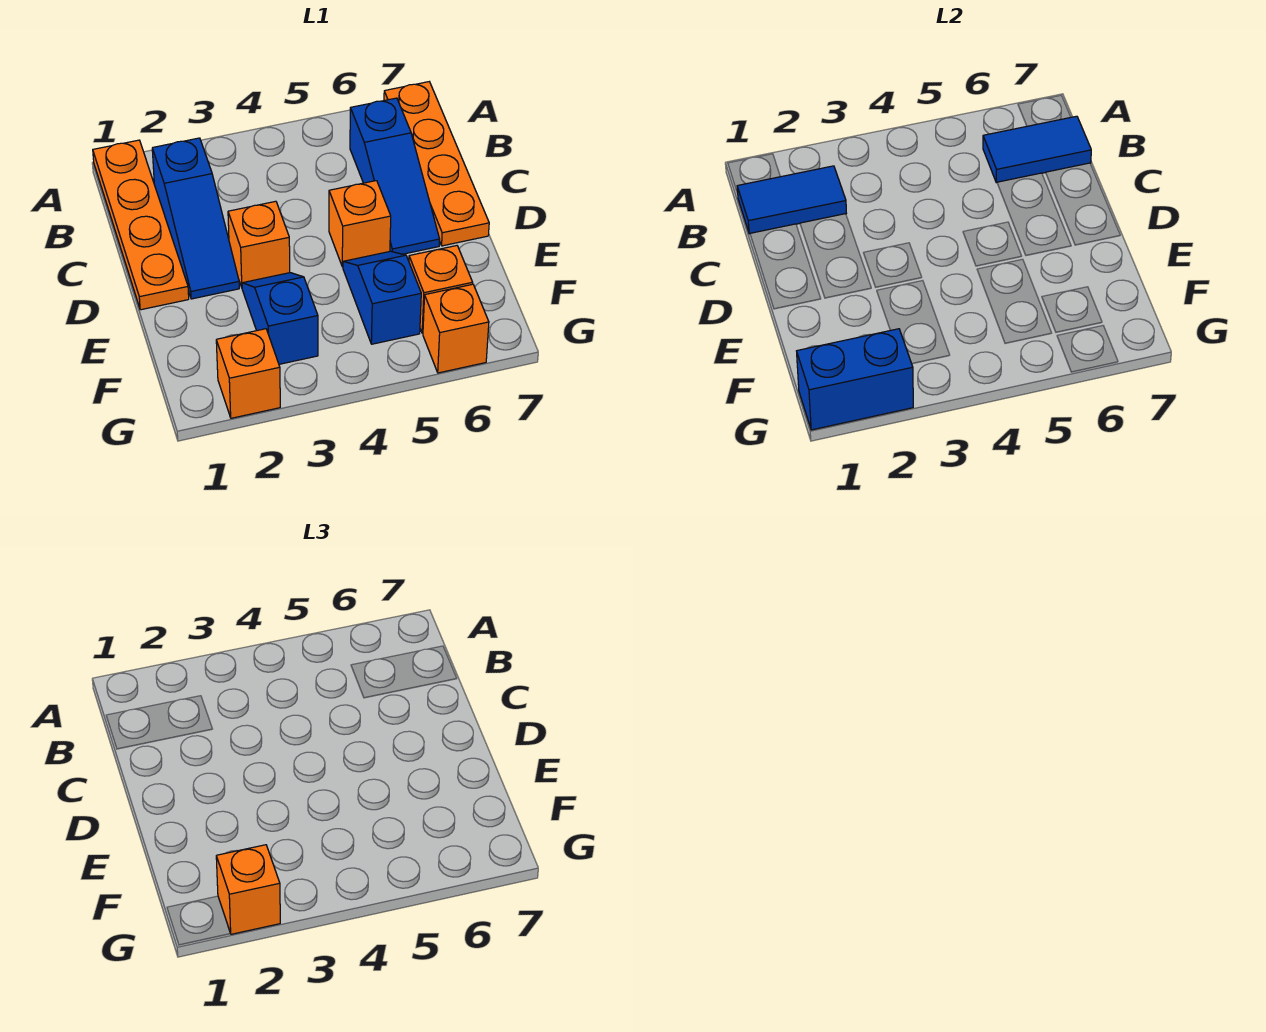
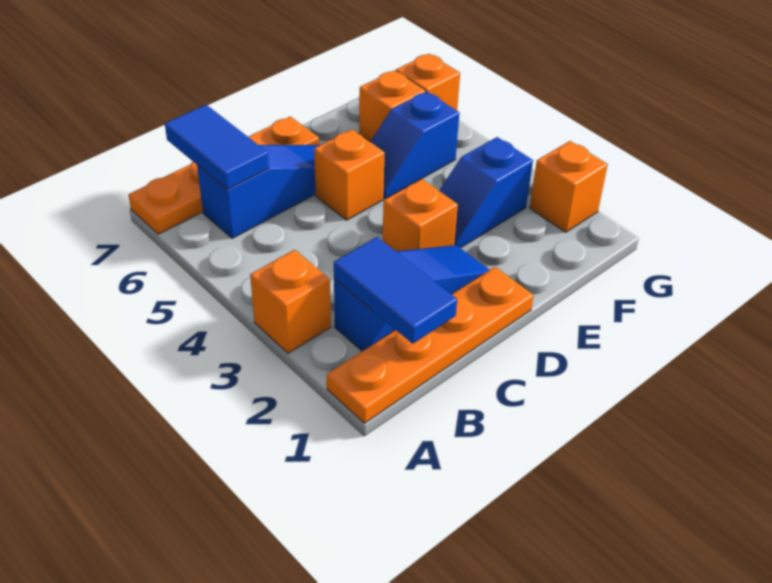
blue brick G1:G2 level 2 -> none
orange brick G2 level 3 -> orange brick A3 level 1

